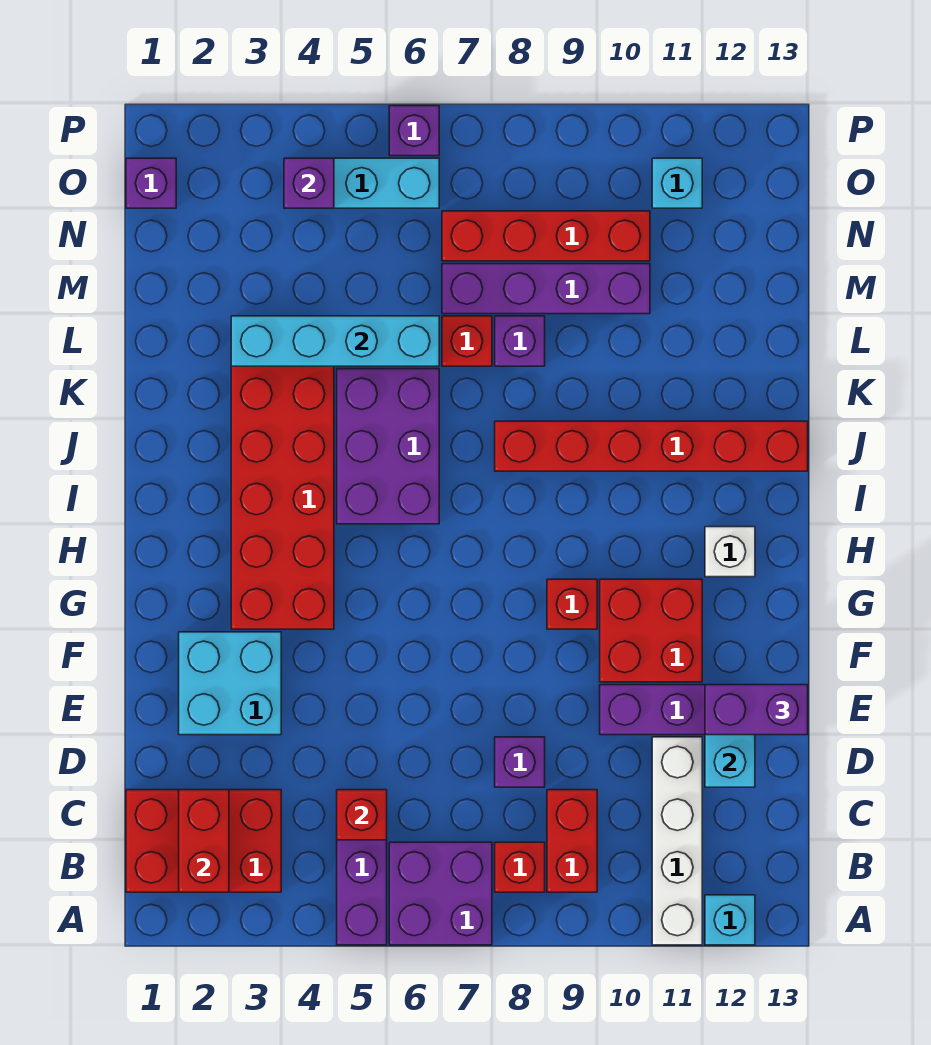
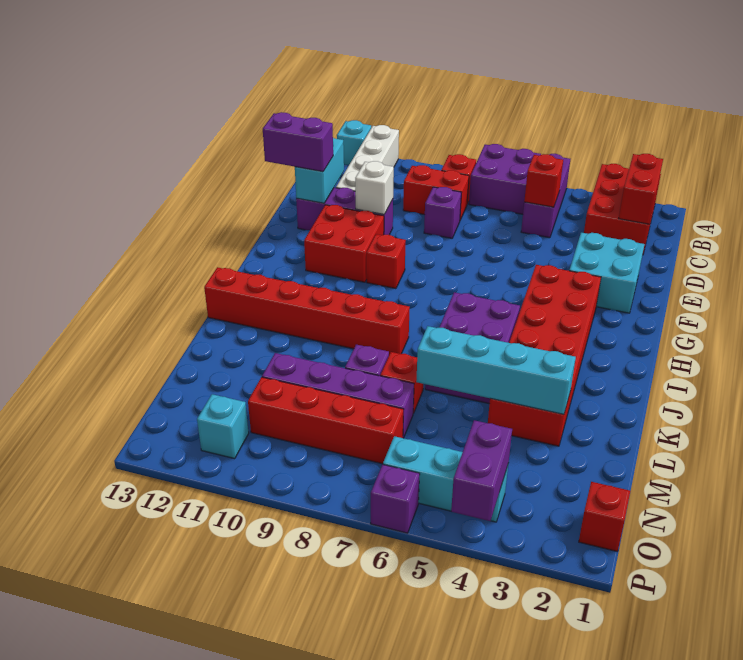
red brick B1:C3 level 1 -> red brick A2:C3 level 1
red brick B9:C9 level 1 -> red brick C8:C9 level 1
white brick H12 level 1 -> white brick E10 level 2
purple brick O1 level 1 -> red brick O1 level 1
purple brick O4 level 2 -> purple brick O4:P4 level 2

